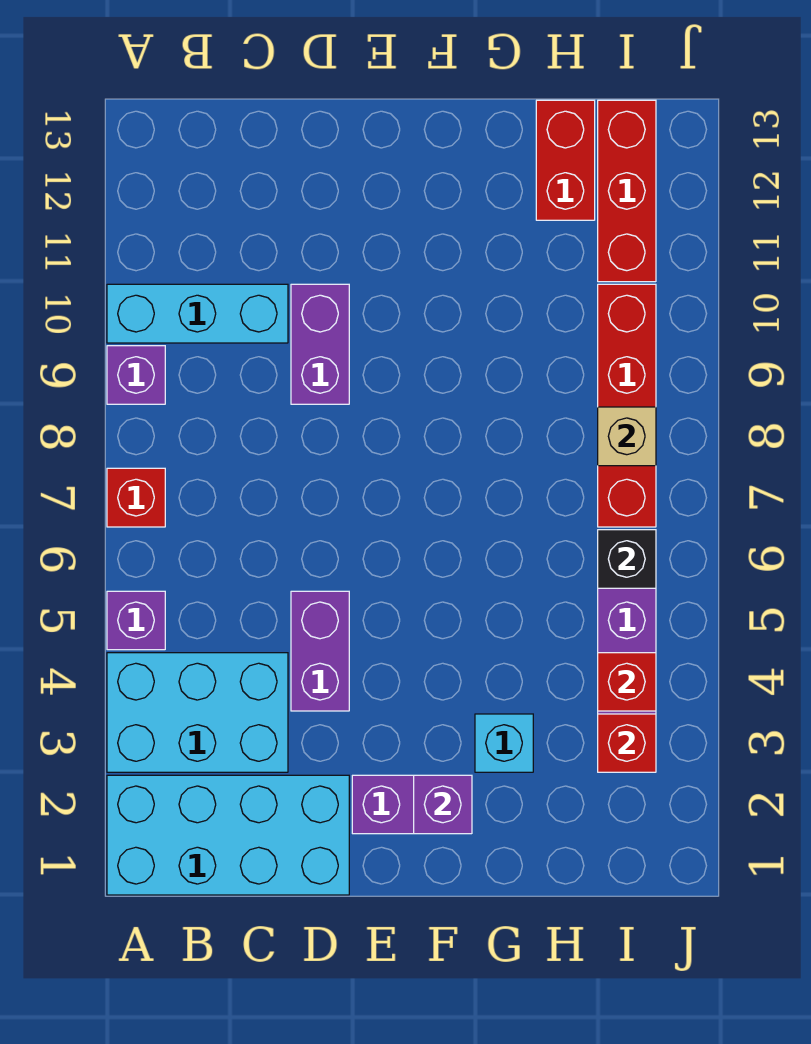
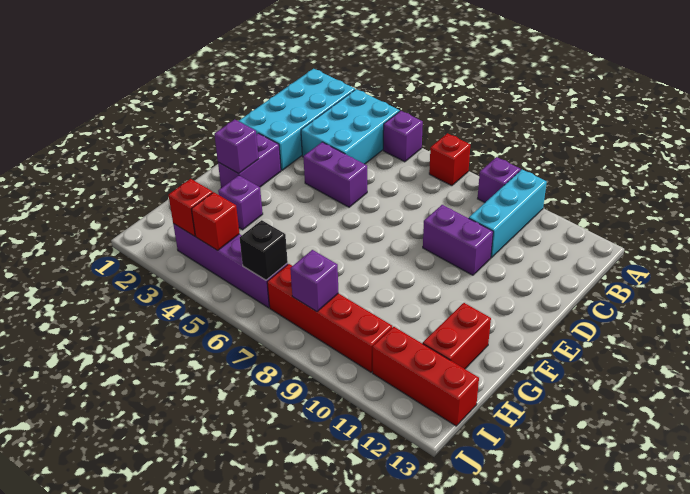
cyan brick G3 level 1 -> purple brick G3 level 1
red brick H12:H13 level 1 -> red brick G12:H12 level 1
tan brick I8 level 2 -> purple brick I8 level 2

